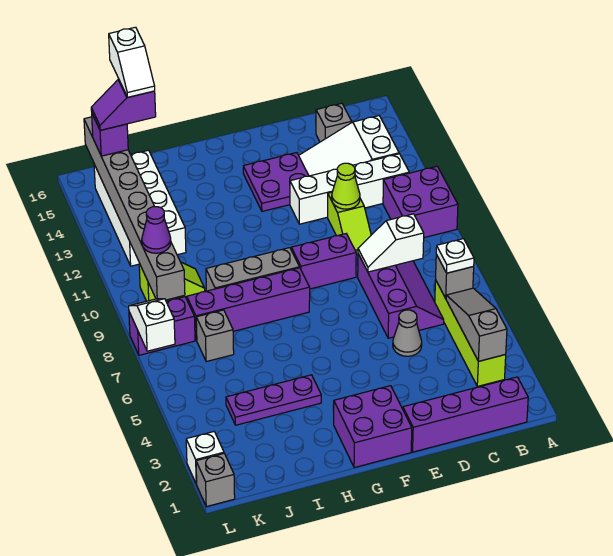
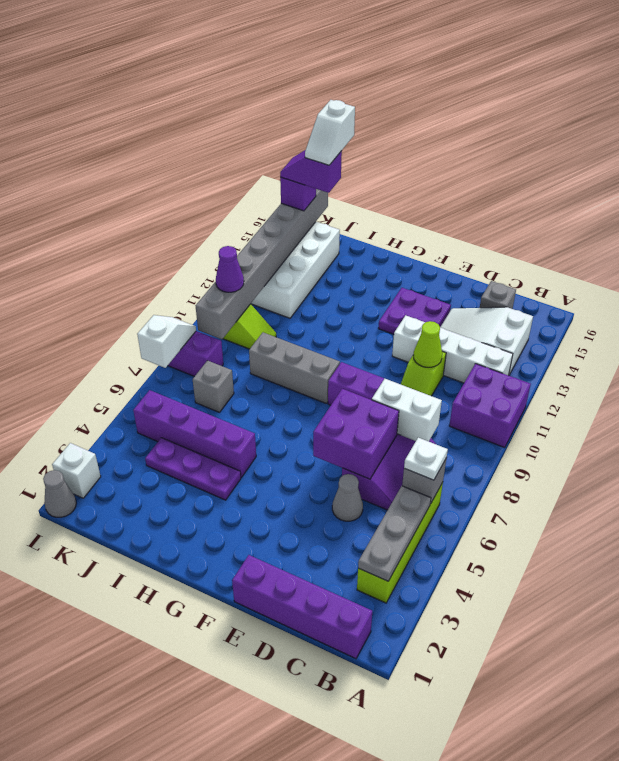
grey slope B3:B5 level 2 top 3 -> grey plate B3:B5 level 2
white slope C8:D8 level 2 top C -> white brick C8:D8 level 2
purple brick F1:G2 level 1 -> purple brick D6:E7 level 2
purple brick G8:J8 level 1 -> purple brick H5:K5 level 1
grey brick L1 level 1 -> grey cone L1 level 1

